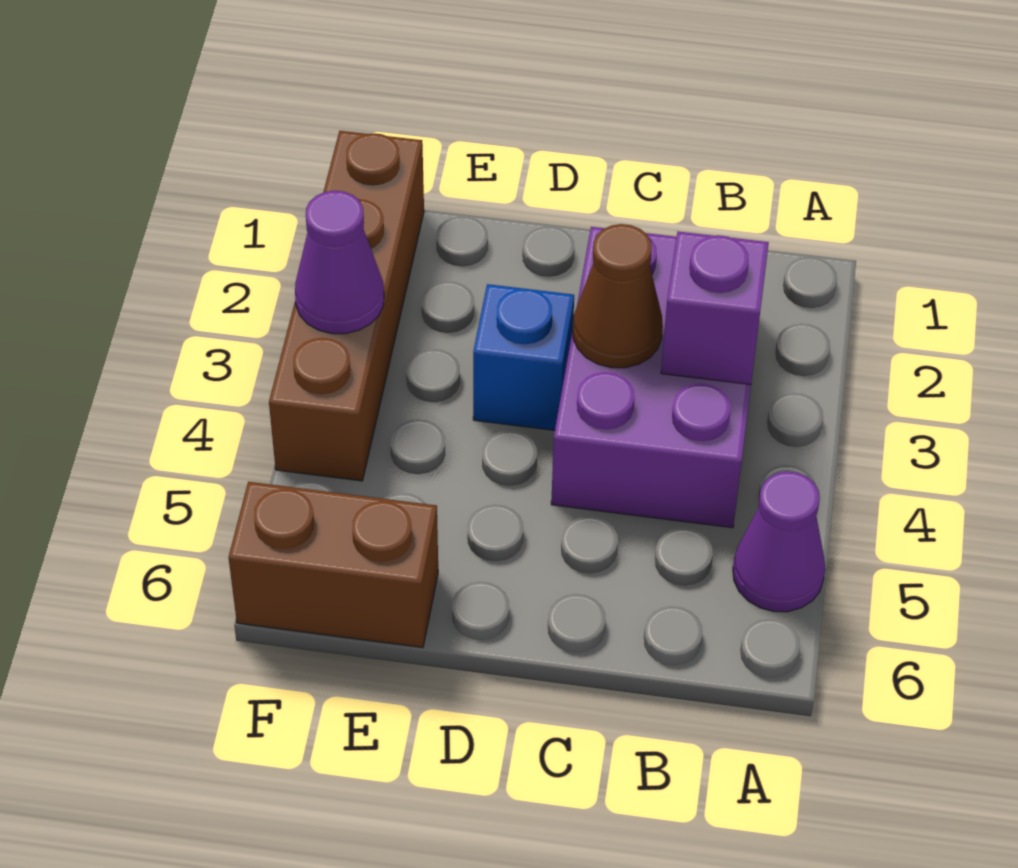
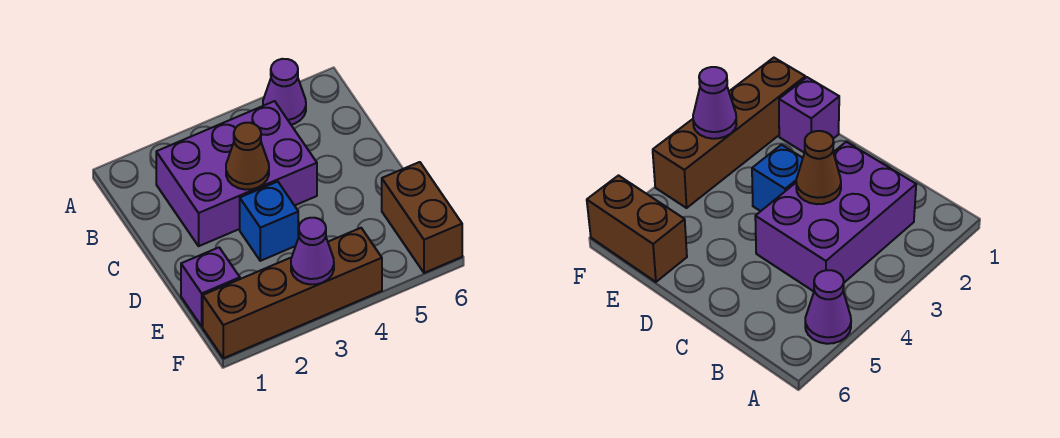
purple brick B3 level 2 -> purple brick E1 level 1

